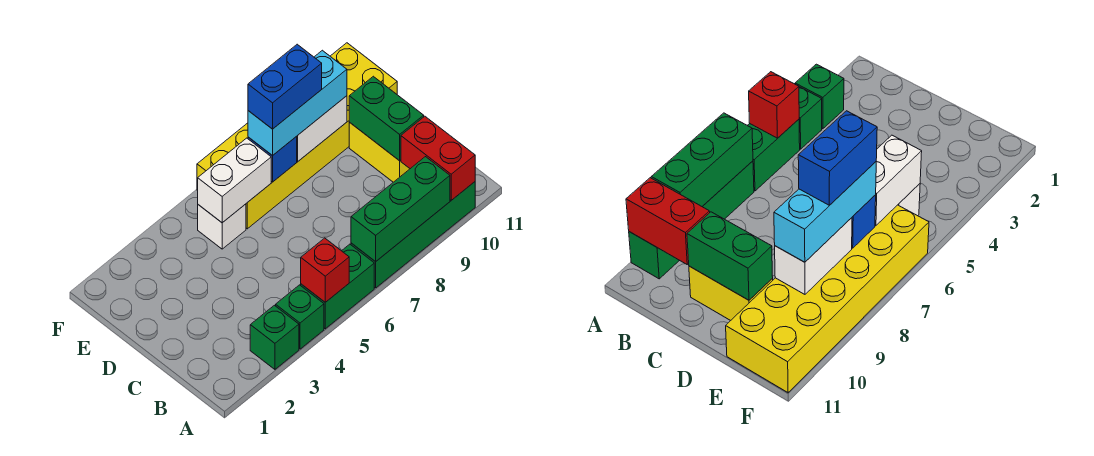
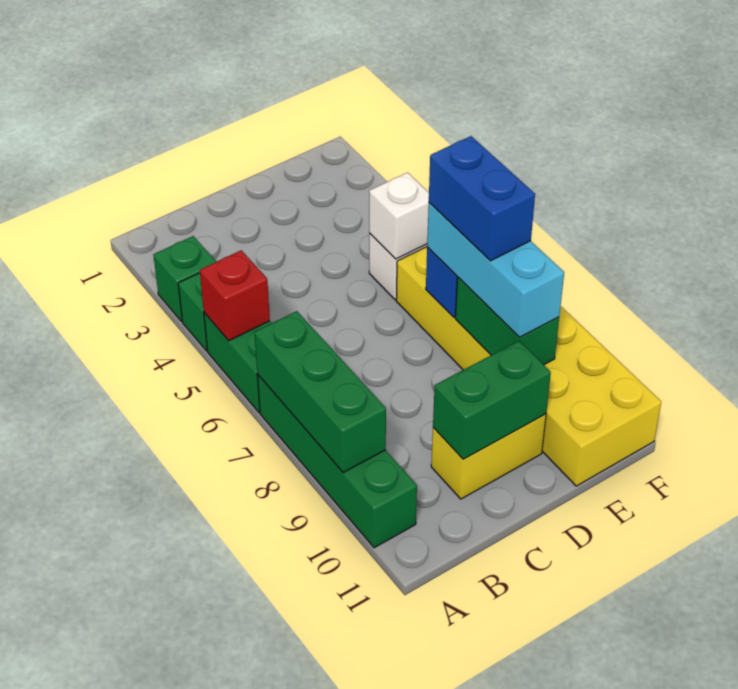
red brick A10:B10 level 2 -> none
white brick E5:E6 level 2 -> white brick E5 level 2
white brick E8:E9 level 2 -> green brick E8:E9 level 2

